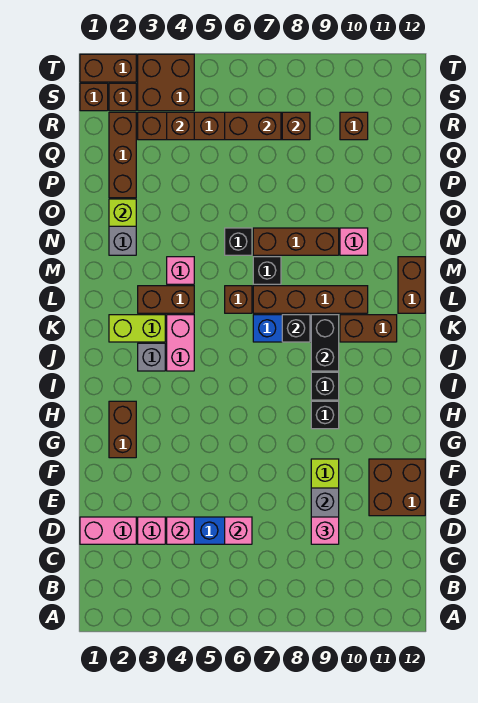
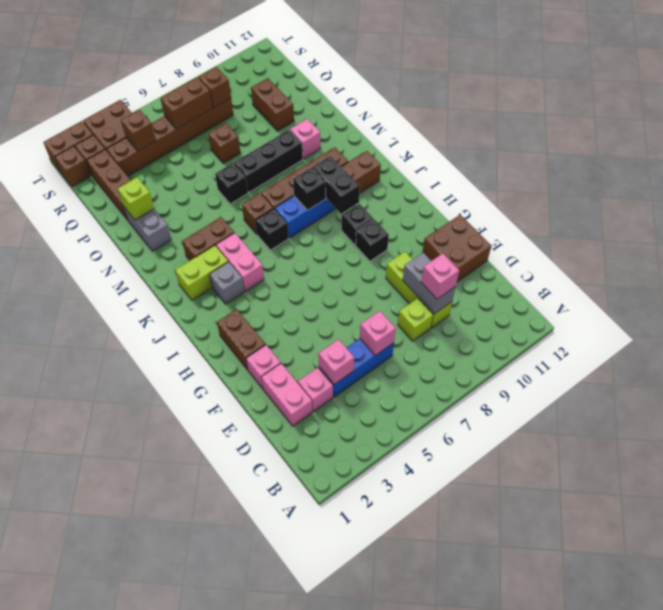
pink brick D1:D2 level 1 -> pink brick D2:E2 level 1
none -> lime brick D8 level 1
brown brick L12:M12 level 1 -> brown brick P10:Q10 level 1
pink brick M4 level 1 -> pink brick F2 level 1
black brick M7 level 1 -> black brick K6 level 1
brown brick N7:N9 level 1 -> black brick N7:N9 level 1
brown brick R10 level 1 -> brown brick P7 level 1

